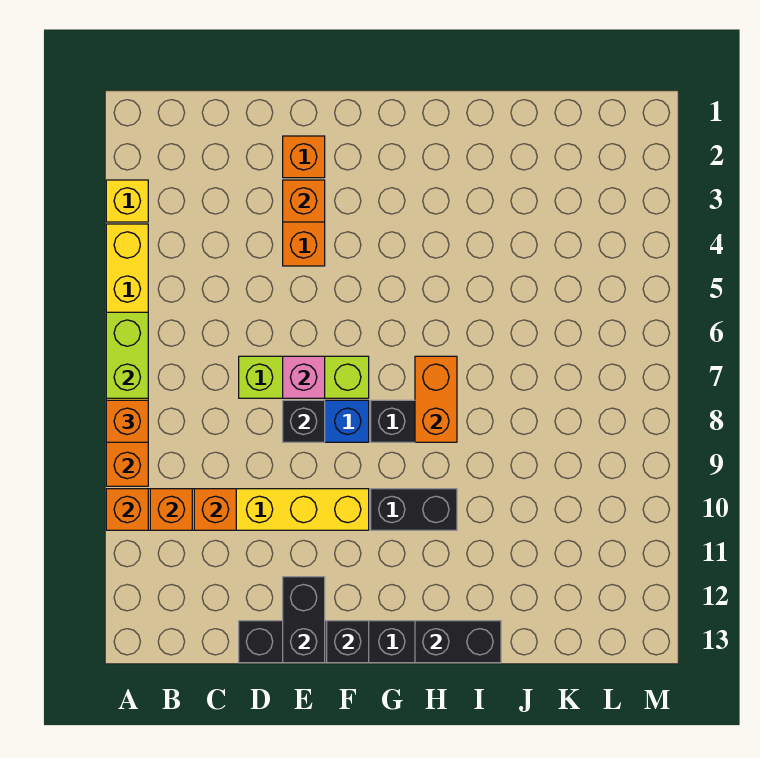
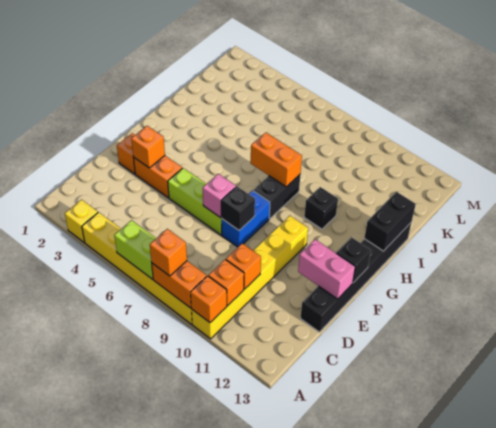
lime brick D7:F7 level 1 -> lime brick E5:E7 level 1
black brick E12:E13 level 2 -> pink brick E12:E13 level 2
black brick G10:H10 level 1 -> black brick H10 level 1

